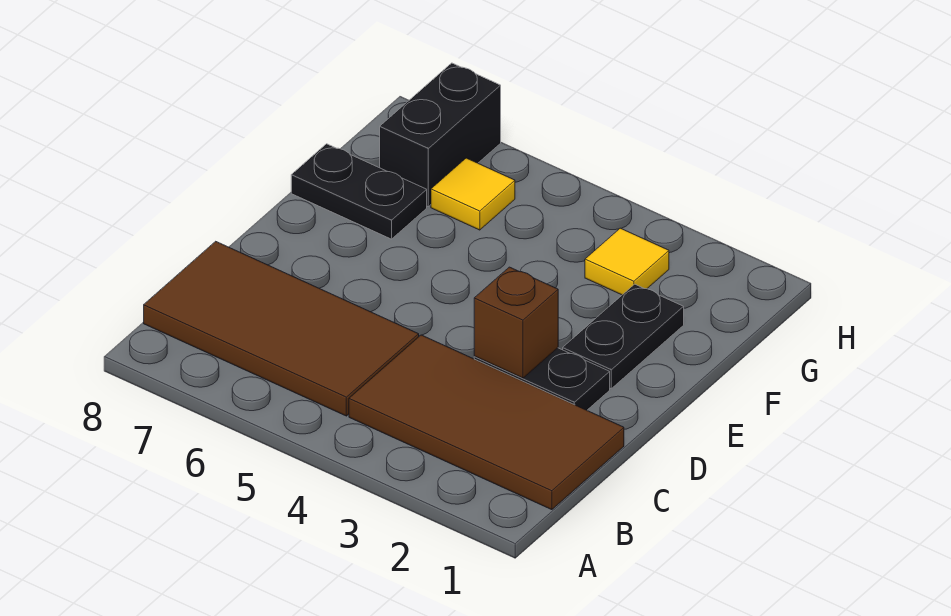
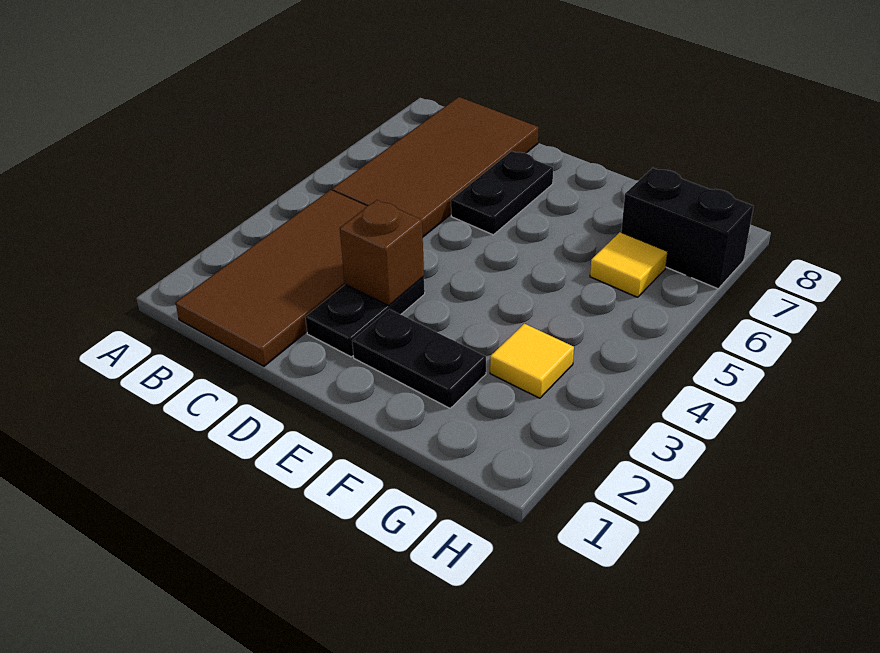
black plate F7:F8 level 1 -> black plate D6:D7 level 1

